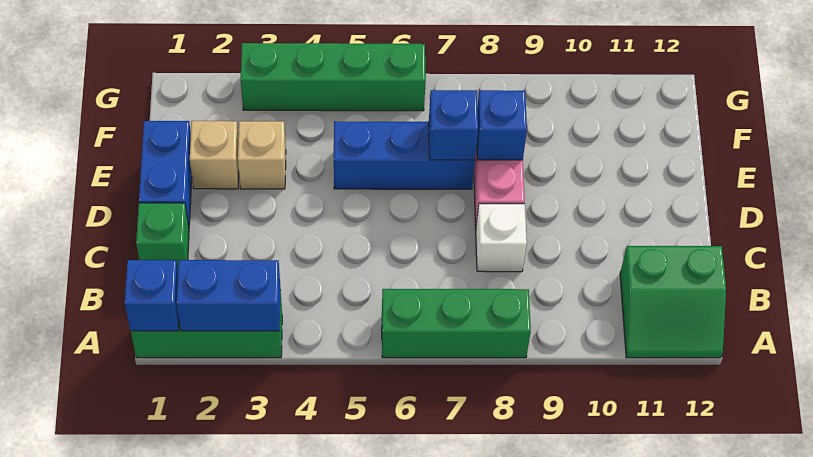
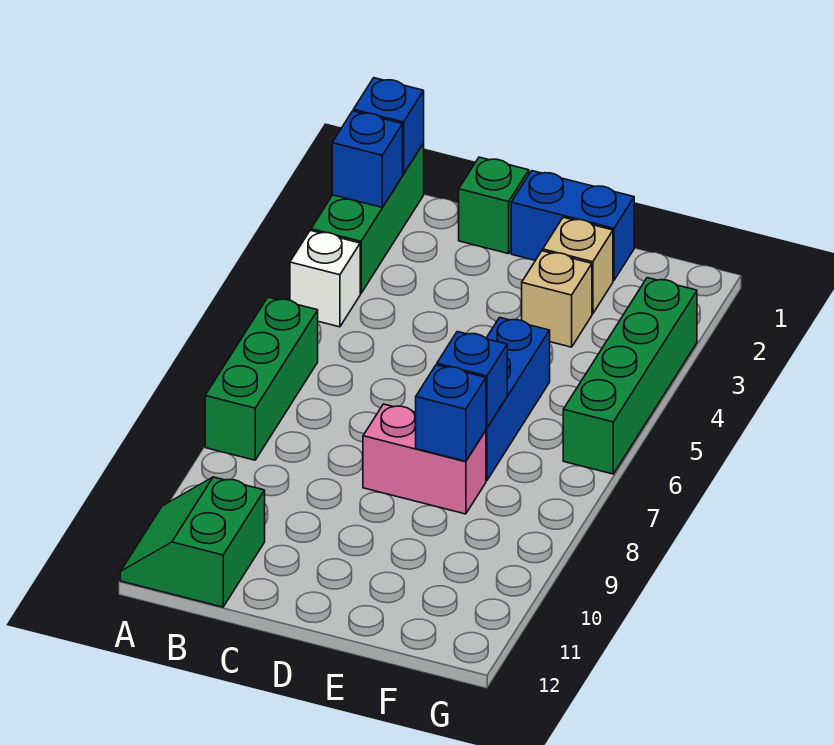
blue brick A2:A3 level 2 -> blue brick A2 level 2
white brick C8 level 1 -> white brick A4 level 1

